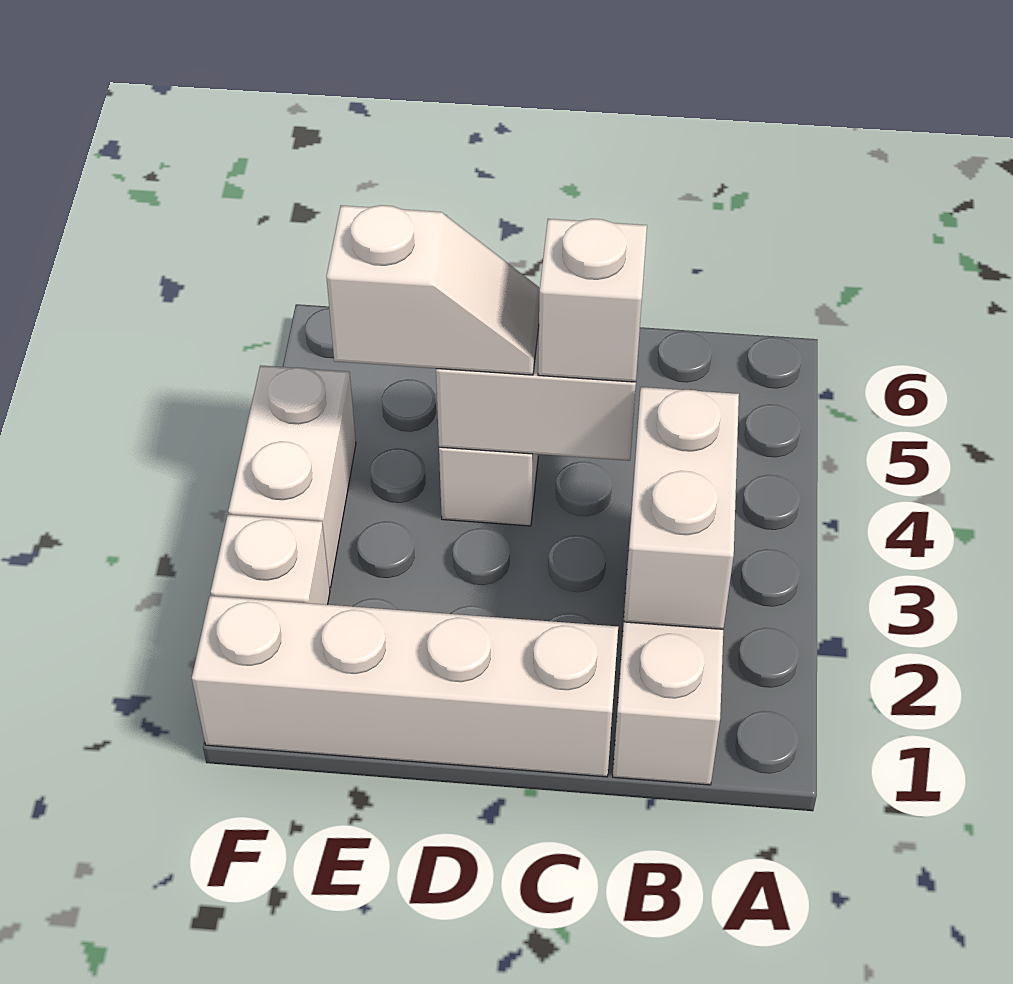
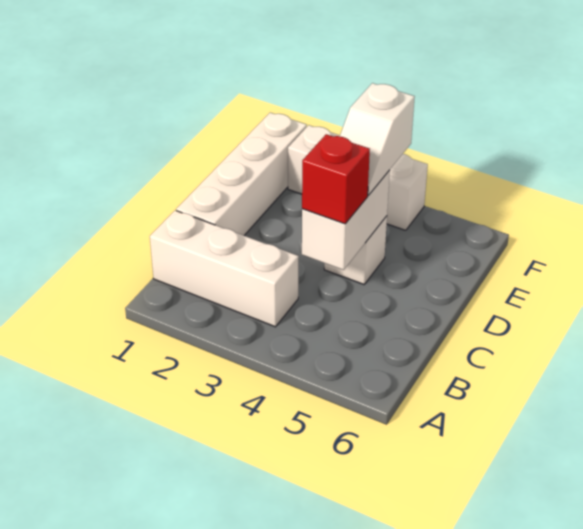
white brick B2:B3 level 2 -> none
white brick C4 level 3 -> red brick C4 level 3

